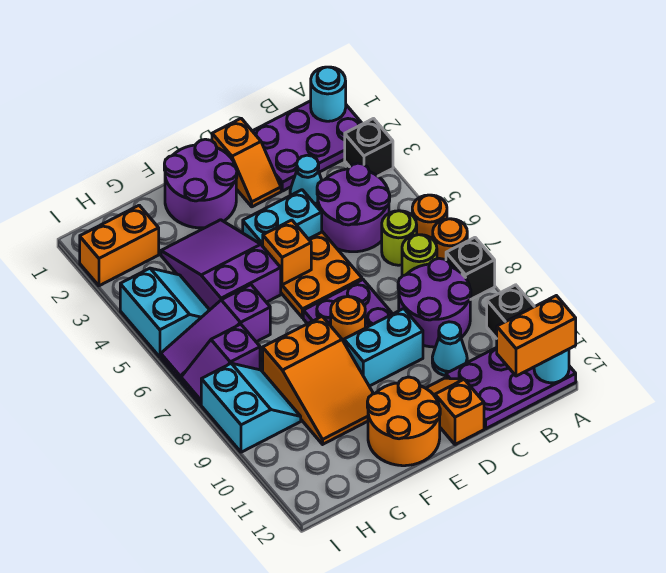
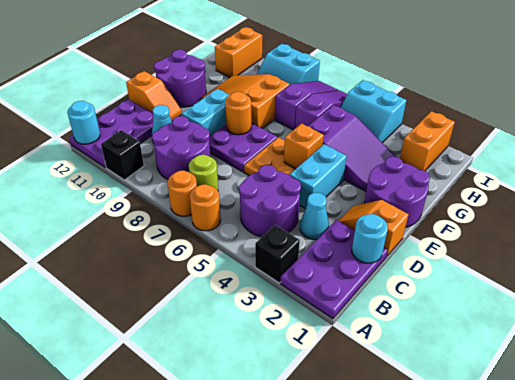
cyan round brick A1 level 2 -> cyan round brick C1 level 2
black brick A8 level 1 -> none
orange brick A12:B12 level 3 -> orange brick H11:I11 level 1
lime round brick B6 level 1 -> none
orange round brick E11:F12 level 1 -> purple round brick E11:F12 level 1
purple slope H7:I7 level 1 top H -> purple slope G7:I7 level 1 top G

